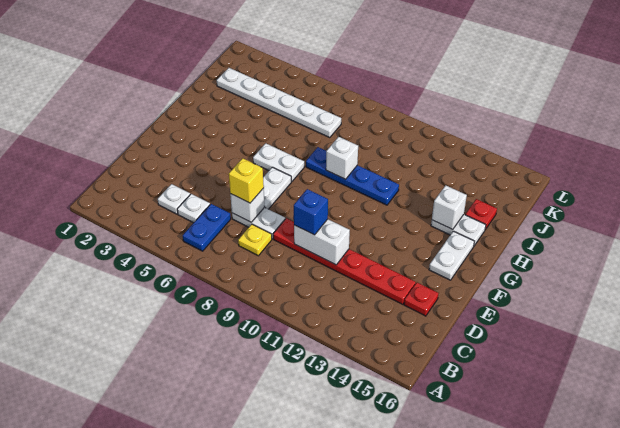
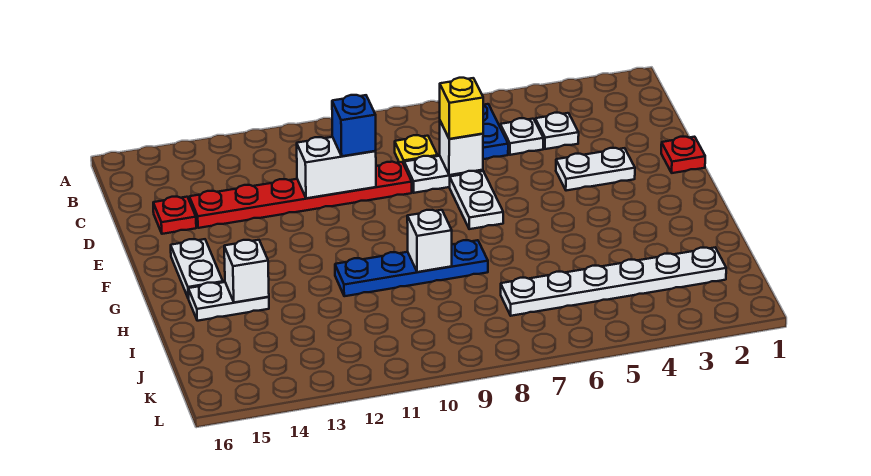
white plate G6:G7 level 1 -> white plate E3:E4 level 1
red plate I15 level 1 -> red plate E1 level 1

